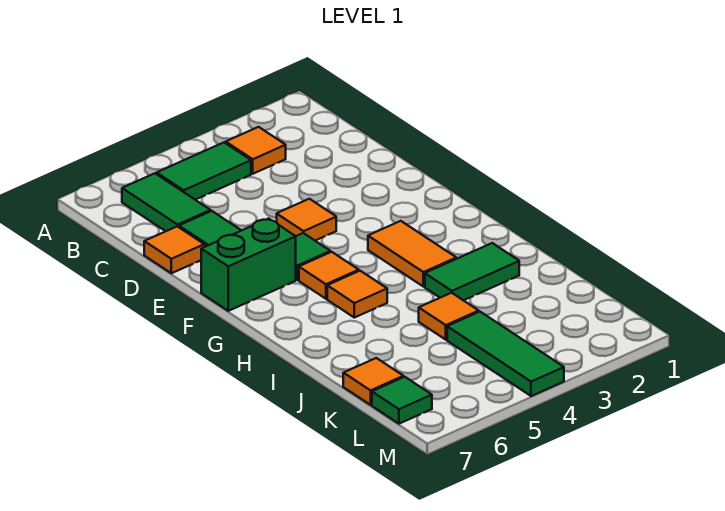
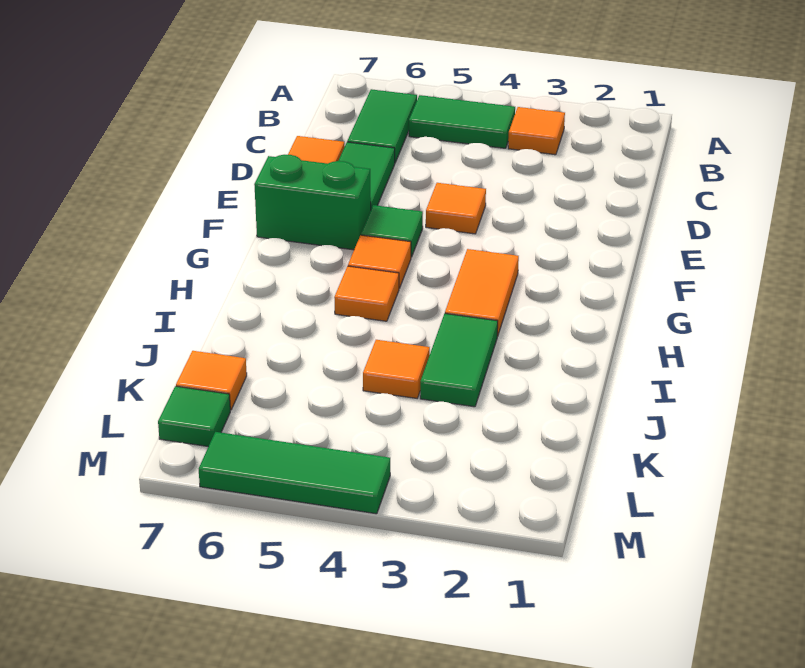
green tile I2:I3 level 1 -> green tile I3:J3 level 1
green tile K4:M4 level 1 -> green tile M4:M6 level 1

